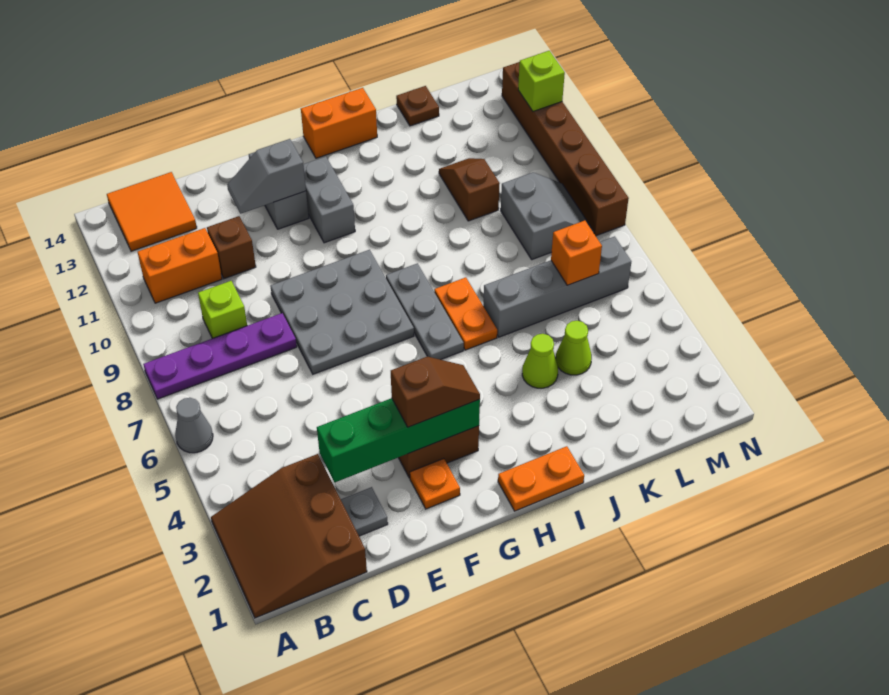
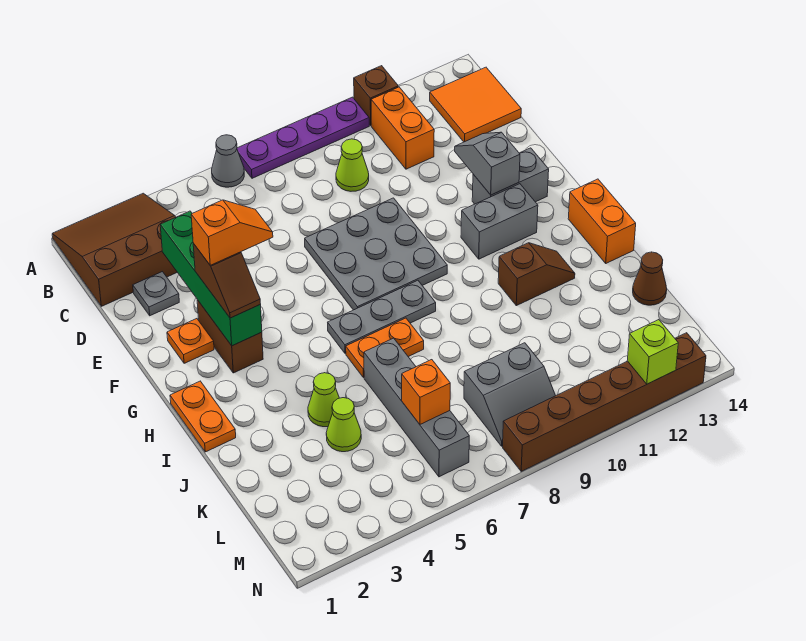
purple plate A8:D8 level 1 -> purple plate A7:A10 level 1
lime brick C9 level 1 -> lime cone C9 level 1
brown brick D11 level 1 -> brown brick A11 level 1
none -> orange slope F3:F4 level 4 top 3
brown slope K10:K11 level 1 top 10 -> brown slope I11:I12 level 1 top 11
brown plate K14 level 1 -> brown cone K14 level 1

